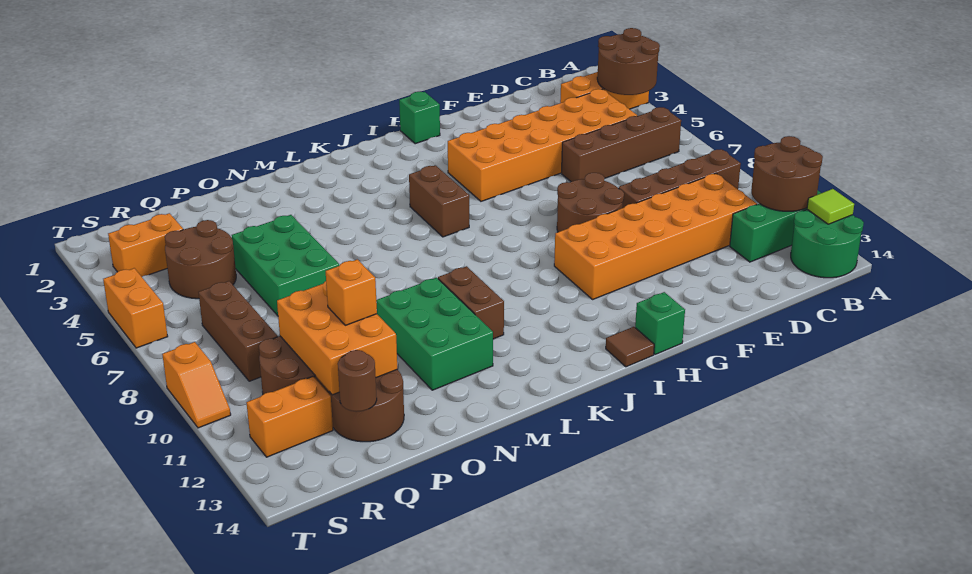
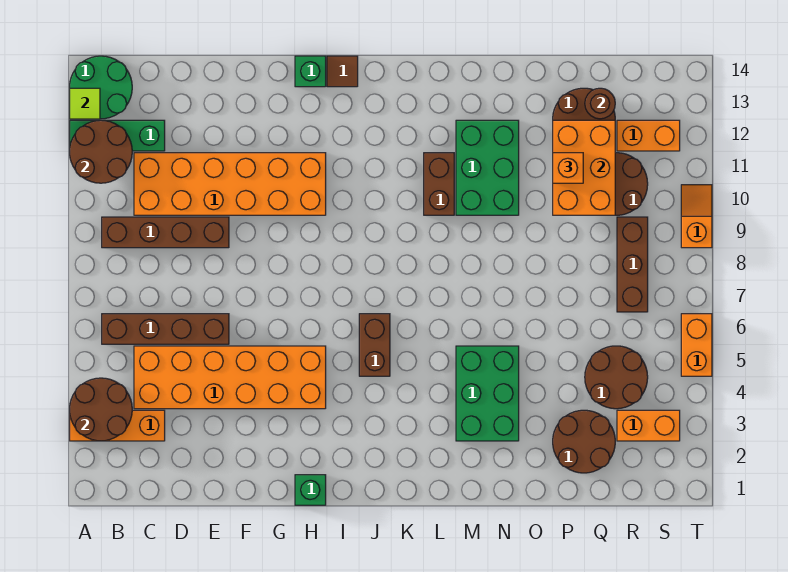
brown round brick F8:G9 level 1 -> brown round brick P2:Q3 level 1
green brick O5:P7 level 1 -> green brick M3:N5 level 1

